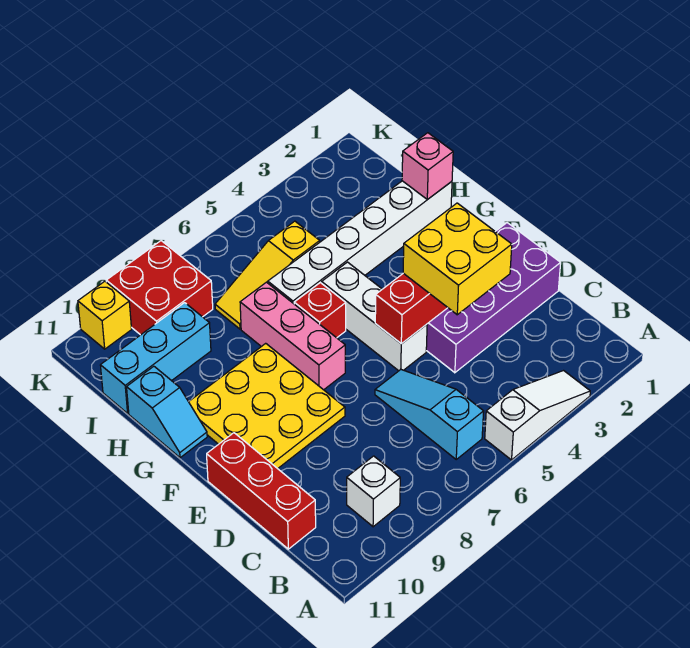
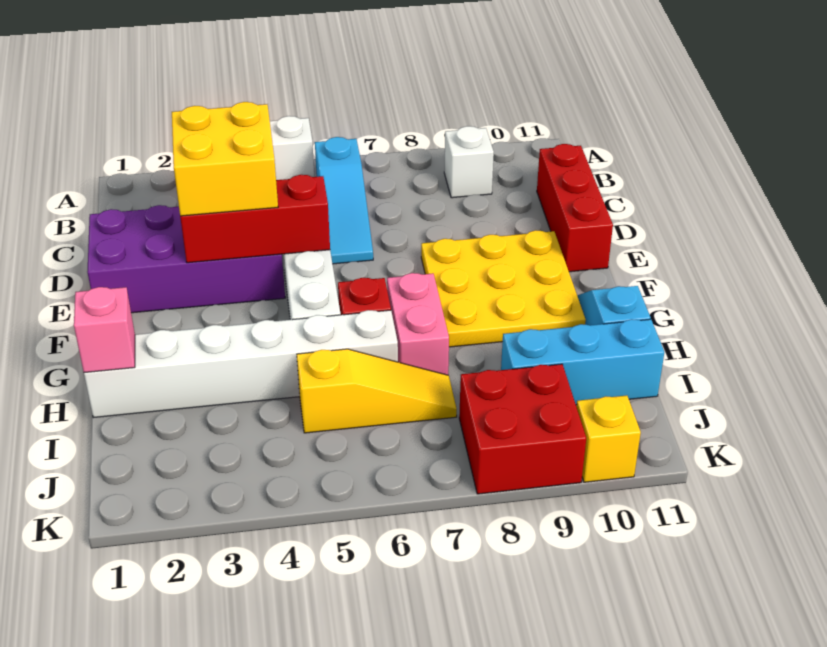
pink brick F7:H7 level 1 -> pink brick G7:H7 level 1

